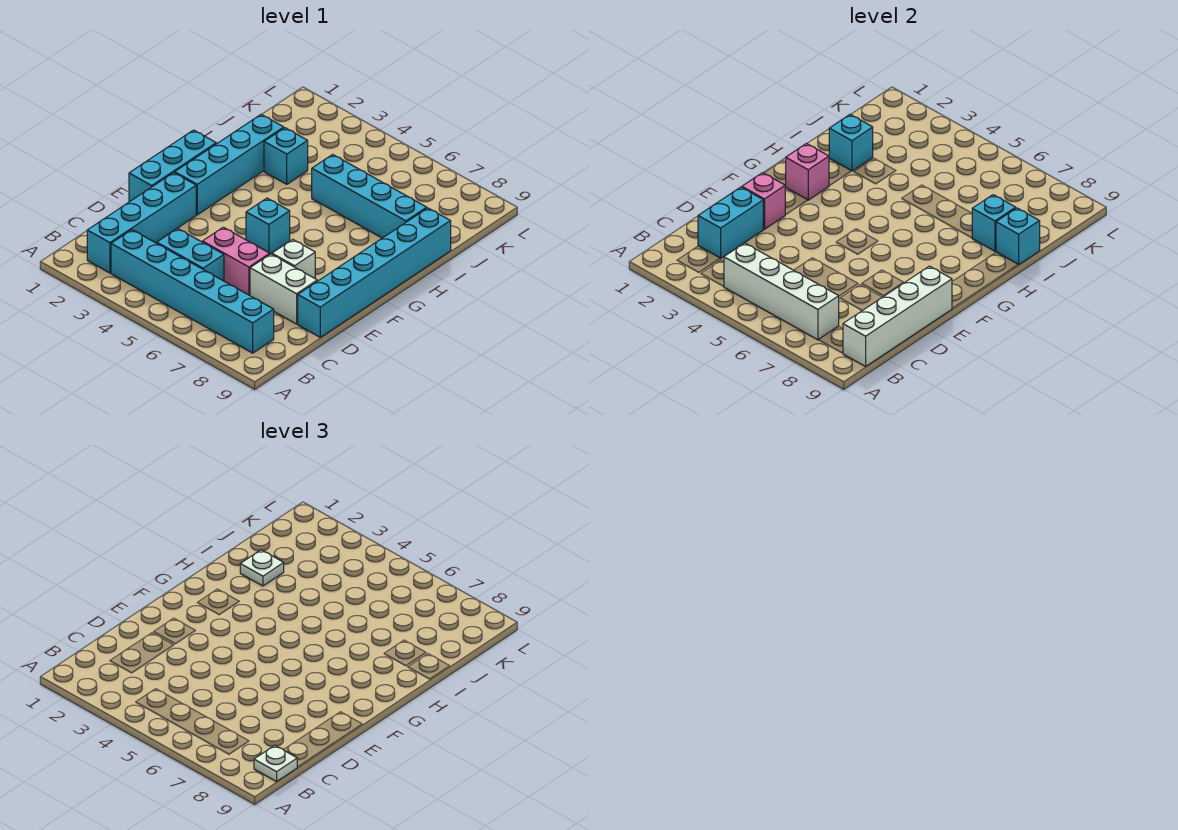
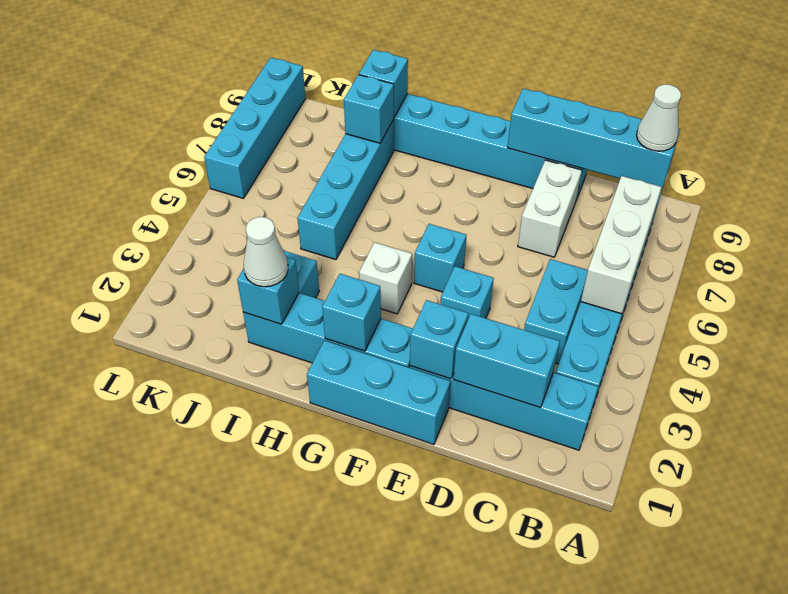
white brick B4:B7 level 2 -> white brick B5:B7 level 2
white brick B9:E9 level 2 -> cyan brick B9:E9 level 2
white plate B9 level 3 -> white cone B9 level 3
pink brick D5:D6 level 1 -> none
pink brick E2 level 2 -> cyan brick E2 level 2
none -> cyan brick E4 level 1
white brick E7 level 1 -> white brick G4 level 1
pink brick G2 level 2 -> cyan brick G2 level 2
white plate I2 level 3 -> white cone I2 level 3
none -> cyan brick L6:L9 level 1

